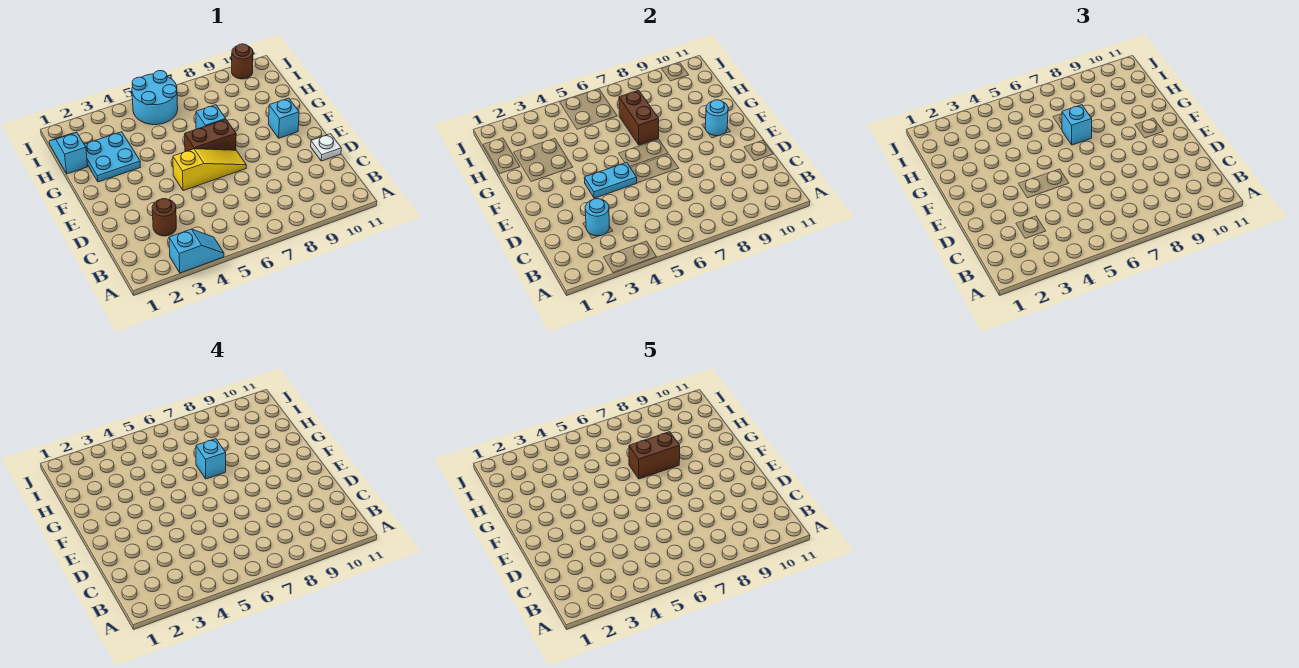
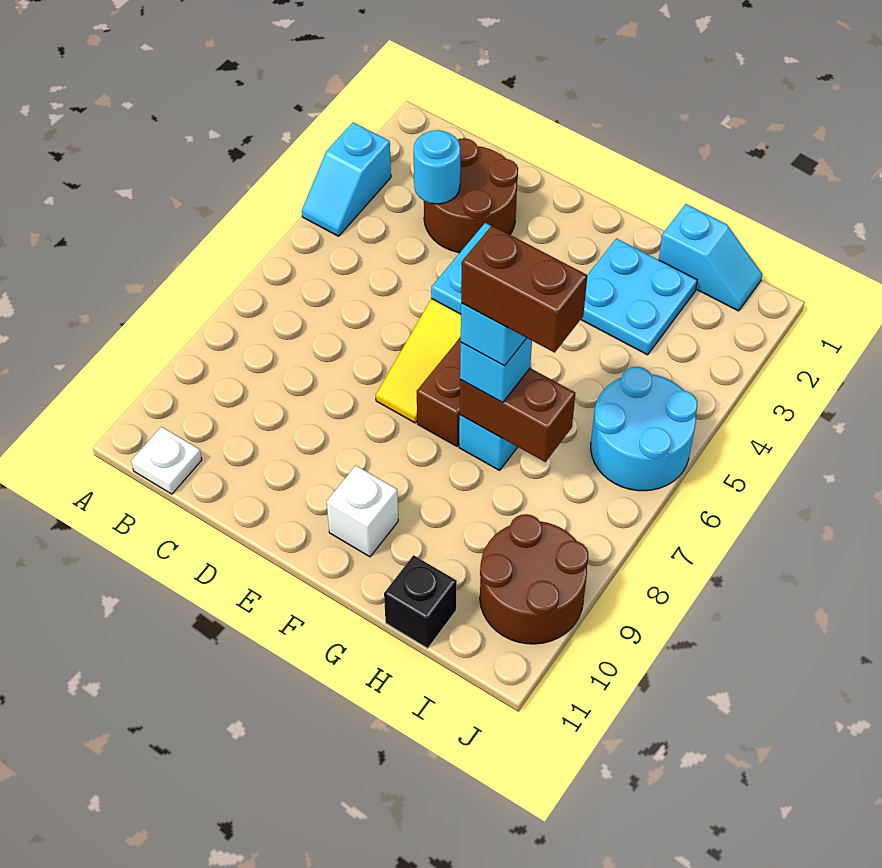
brown round brick C3 level 1 -> brown round brick C2:D3 level 1
white plate D11 level 1 -> white plate B11 level 1
cyan brick F10 level 1 -> white brick F10 level 1
cyan round brick F10 level 2 -> none
brown brick G7:G8 level 5 -> brown brick G7:H7 level 5
none -> black brick H11 level 1
brown round brick J10 level 1 -> brown round brick I9:J10 level 1

